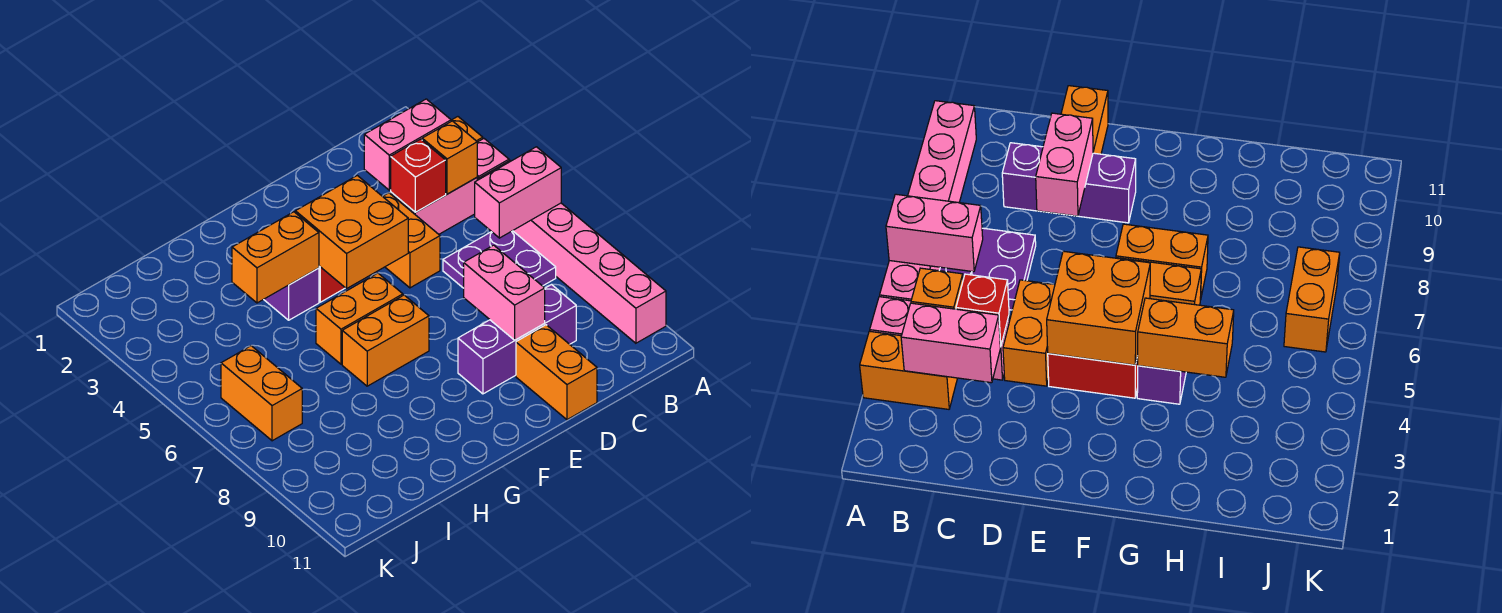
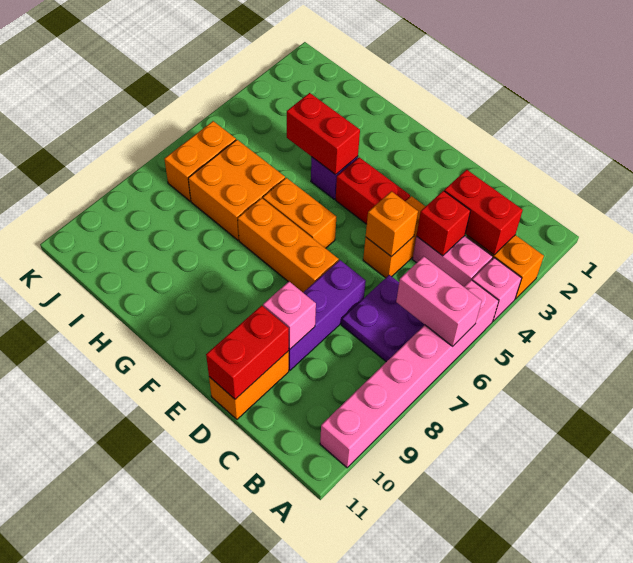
pink brick B3:C3 level 2 -> red brick B3:C3 level 2
orange brick B4 level 2 -> orange brick D5 level 2
purple brick C9:E9 level 1 -> purple brick D7:D9 level 1
pink brick D8:D9 level 2 -> pink brick D9 level 2
none -> red brick D10:D11 level 2
orange brick E4:F5 level 2 -> orange brick H6:I7 level 1
orange brick F7:G7 level 1 -> orange brick E7:G7 level 1
orange brick G4:H4 level 2 -> red brick G4:H4 level 2

